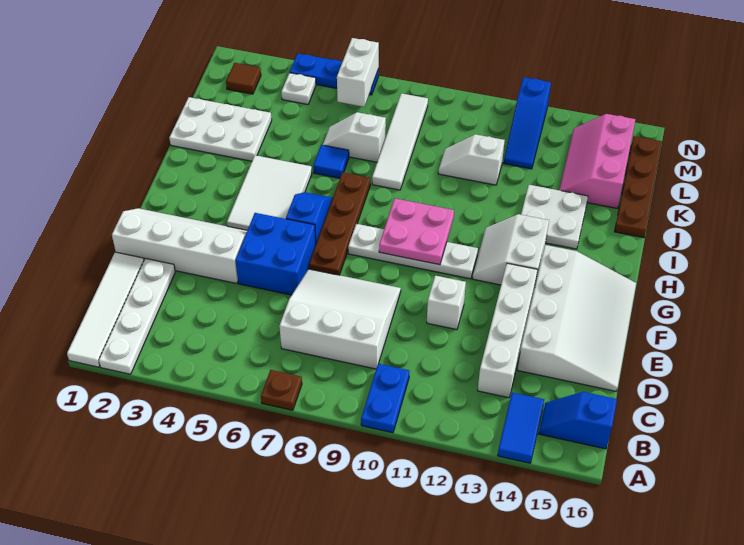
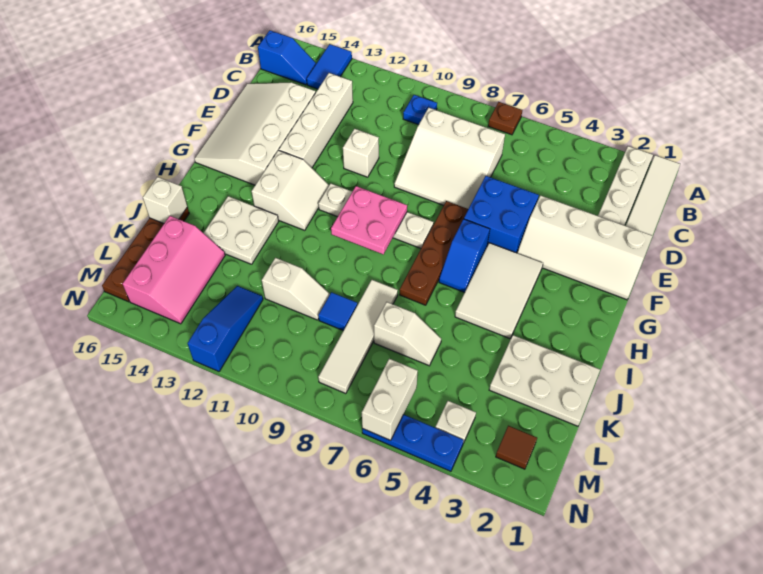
blue plate A10:B10 level 1 -> blue plate B10 level 1
blue tile J6 level 1 -> blue tile K9 level 1
none -> white brick J16 level 2

